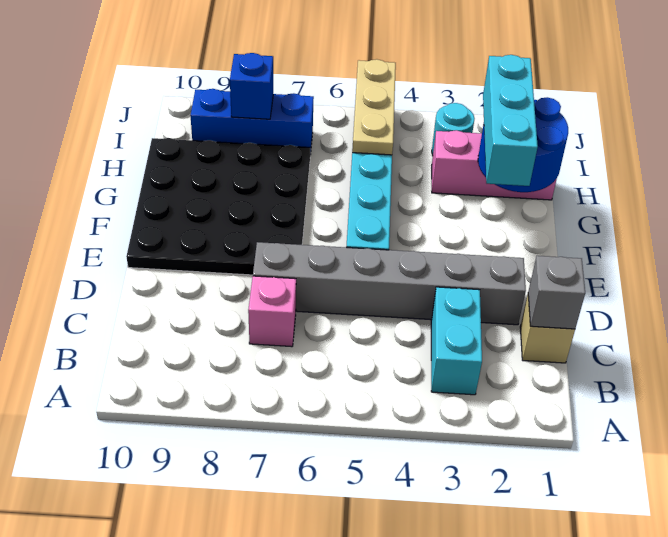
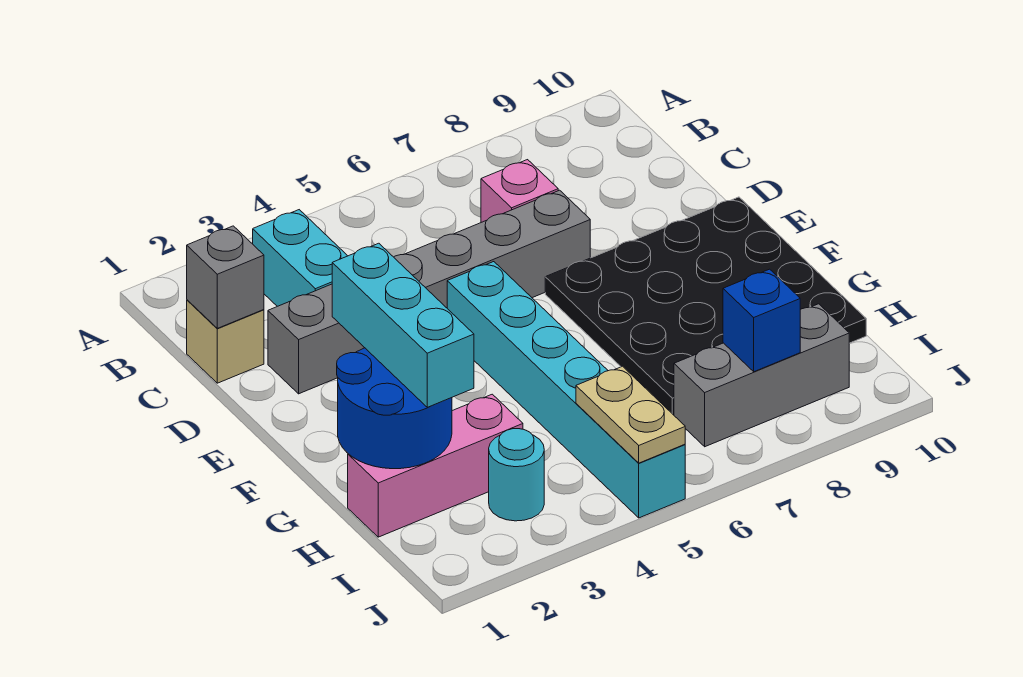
tan plate H5:J5 level 2 -> tan plate I5:J5 level 2
blue brick I7:I9 level 1 -> grey brick I7:I9 level 1

